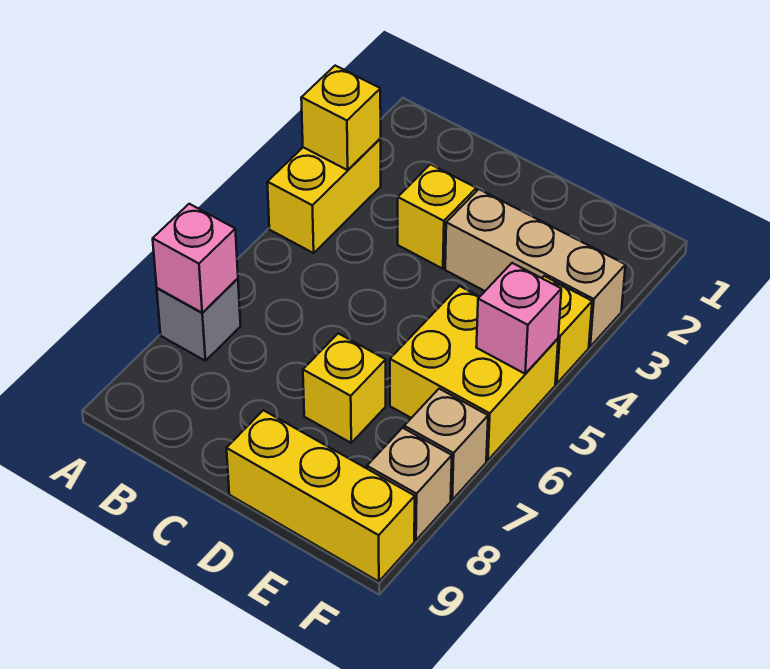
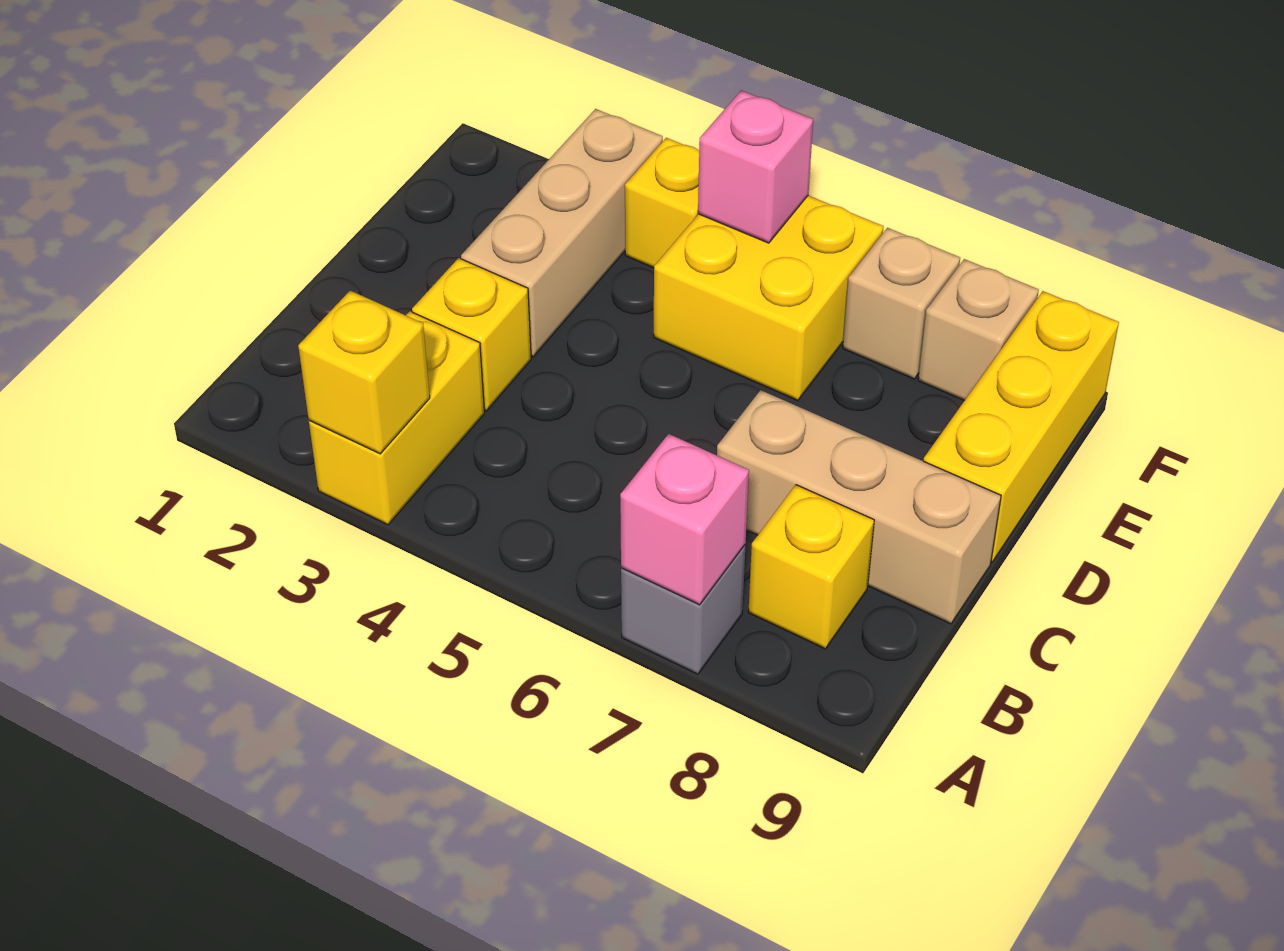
yellow brick A3:A4 level 1 -> yellow brick A3:B3 level 1
none -> tan brick C7:C9 level 1
yellow brick D7 level 1 -> yellow brick B8 level 1

